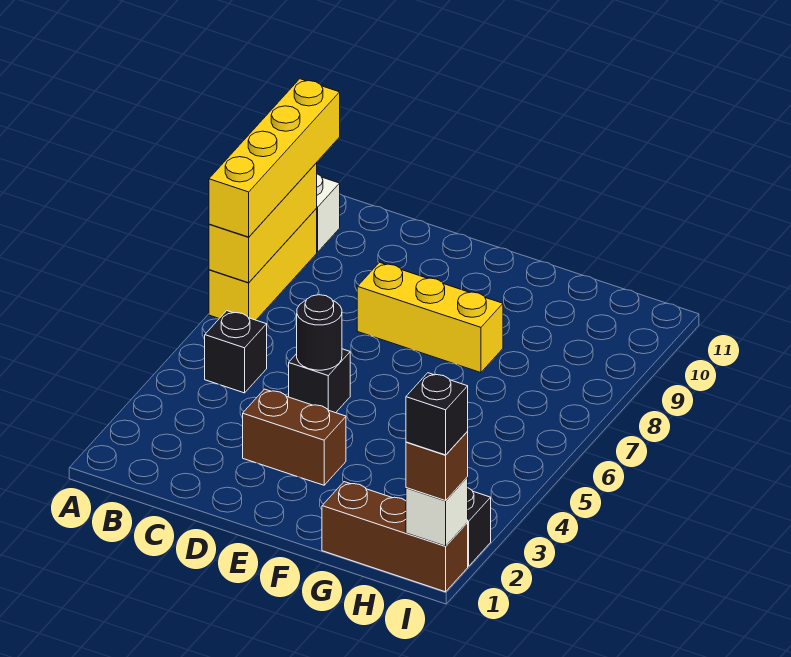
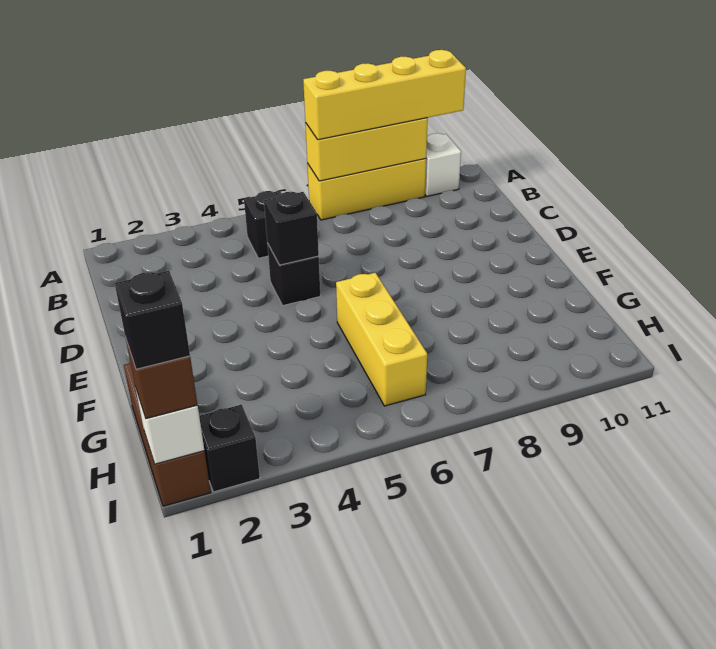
brown brick D3:E3 level 1 -> none
black round brick D5 level 2 -> black brick D5 level 2
yellow brick D8:F8 level 1 -> yellow brick F6:H6 level 1

